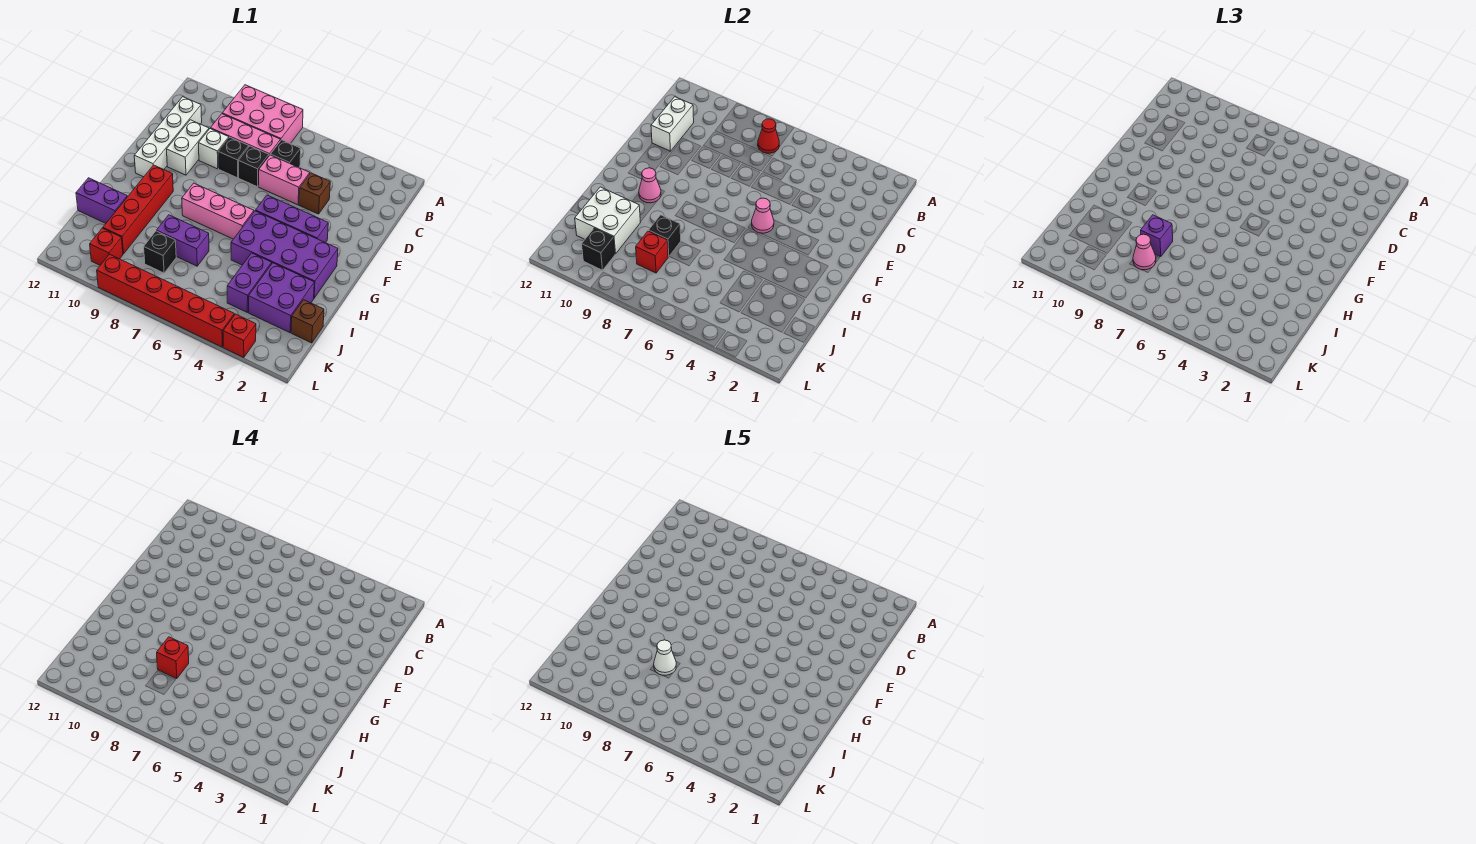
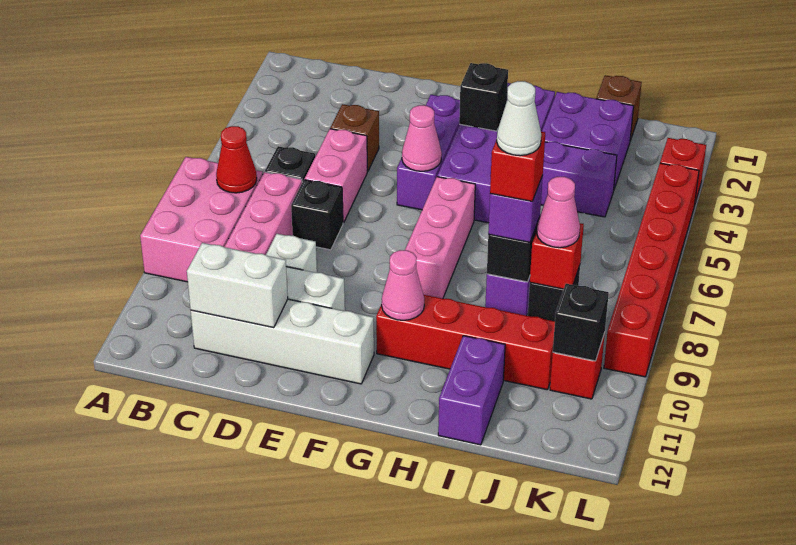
black brick D8 level 1 -> black brick G3 level 2
white brick I10:J11 level 2 -> none

